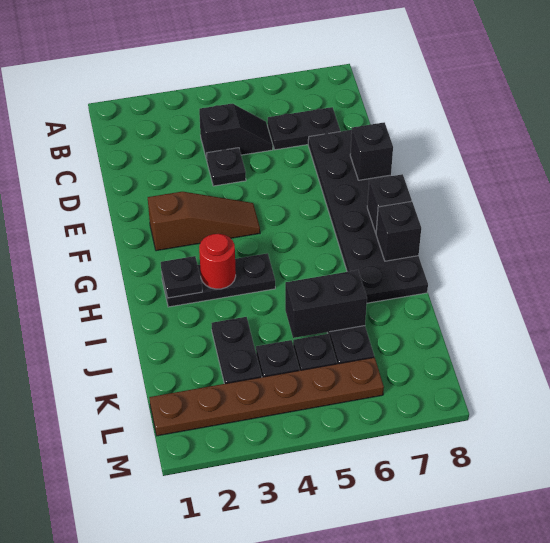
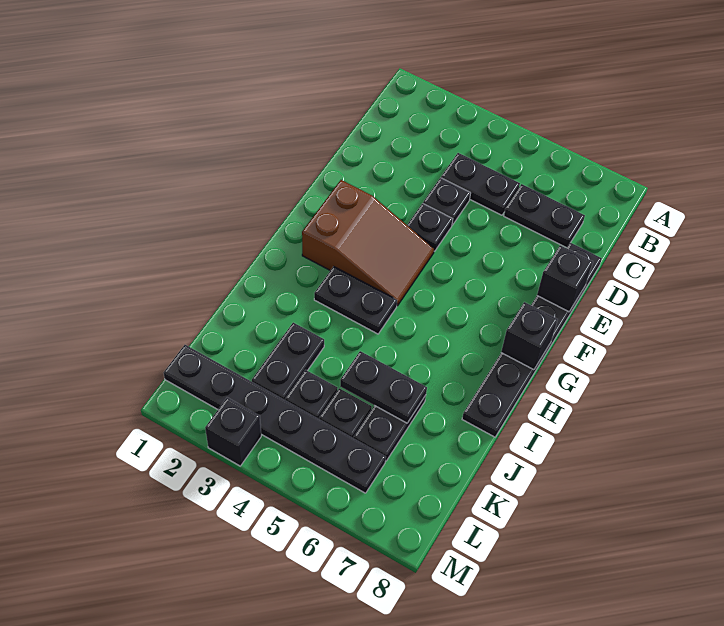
black slope C4:C5 level 1 top 4 -> black plate C4:C5 level 1
black plate D7:I8 level 1 -> black plate D8:I8 level 1
brown slope F2:F4 level 1 top 2 -> brown slope F2:G4 level 1 top 2
black plate H2:H4 level 1 -> black plate H3:H4 level 1
black plate H2 level 2 -> black plate E4 level 1
red round brick H3 level 2 -> none
black brick H8 level 2 -> black brick M3 level 1
black brick J5:J6 level 2 -> black plate J5:J6 level 2
brown plate L1:L6 level 1 -> black plate L1:L6 level 1

